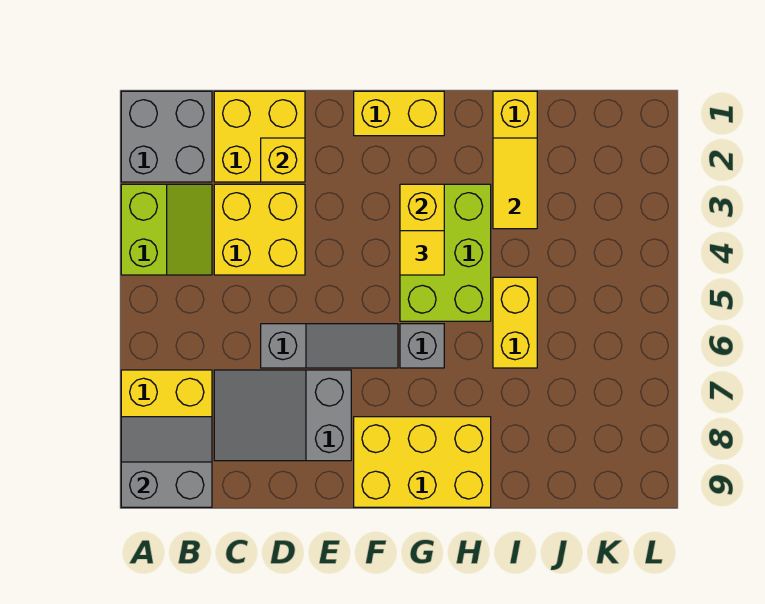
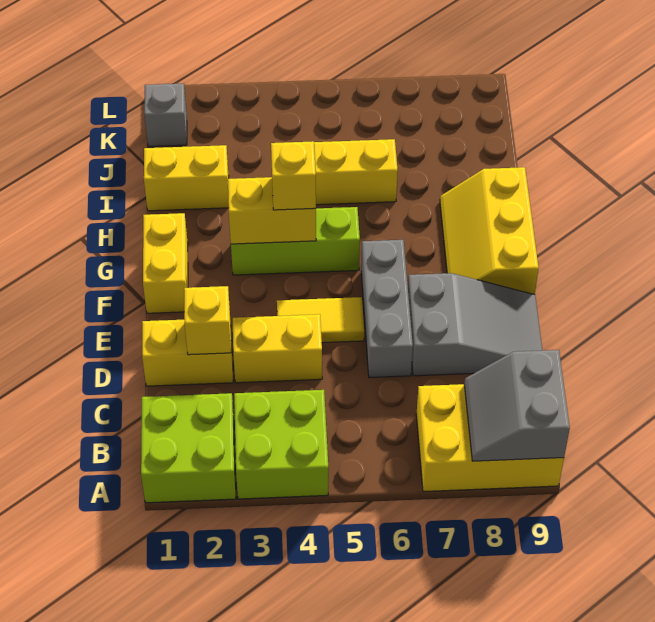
grey brick A1:B2 level 1 -> lime brick A1:B2 level 1
lime slope A3:B4 level 1 top A -> lime brick A3:B4 level 1
yellow brick C1:D2 level 1 -> yellow brick D1:D2 level 1
yellow brick C3:D4 level 1 -> yellow brick D3:D4 level 1
grey slope C7:E8 level 1 top E -> grey slope D7:E9 level 1 top 7
grey slope D6:F6 level 1 top D -> grey brick D6:F6 level 1
yellow brick F8:H9 level 1 -> yellow slope F8:H9 level 1 top 9
lime brick G3:H5 level 1 -> lime brick G3:G5 level 1
yellow tile G4 level 3 -> yellow brick G4 level 3
grey brick G6 level 1 -> grey brick K1 level 1
yellow tile I2:I3 level 2 -> yellow tile E4:E5 level 1

